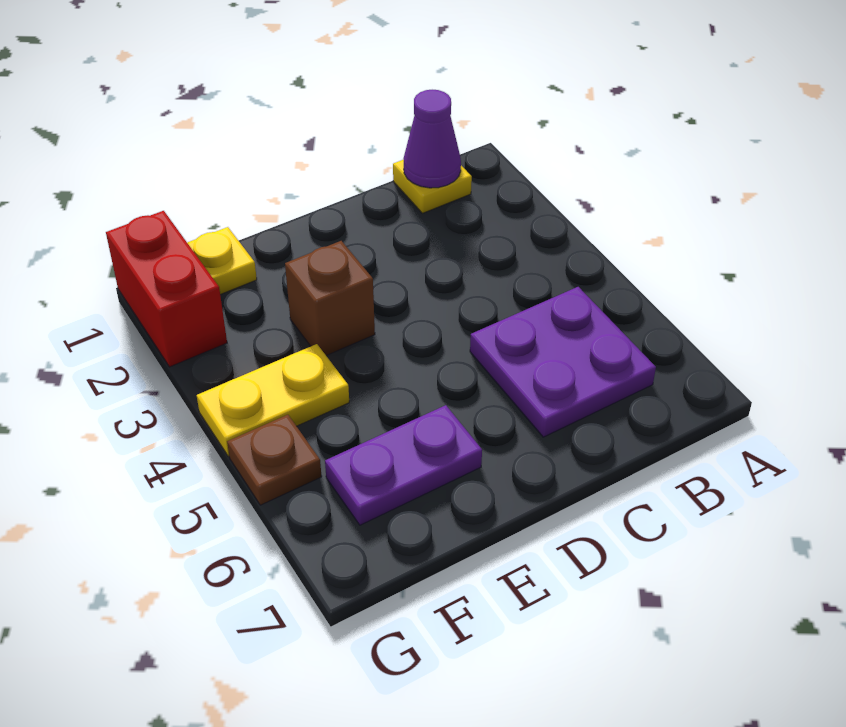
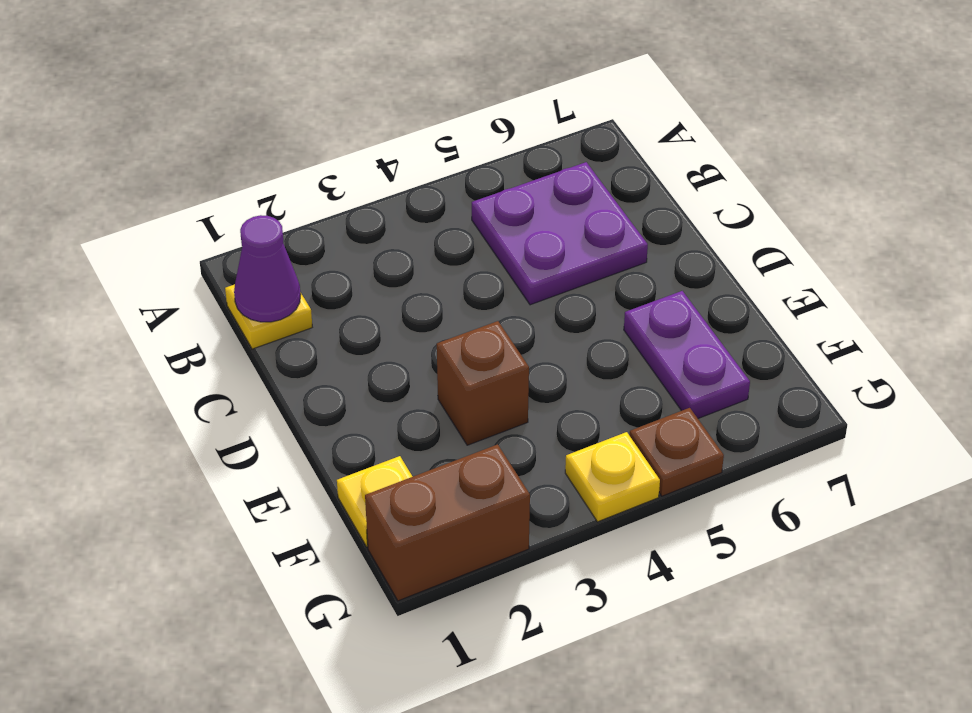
yellow plate F4:G4 level 1 -> yellow plate G4 level 1
red brick G1:G2 level 1 -> brown brick G1:G2 level 1

